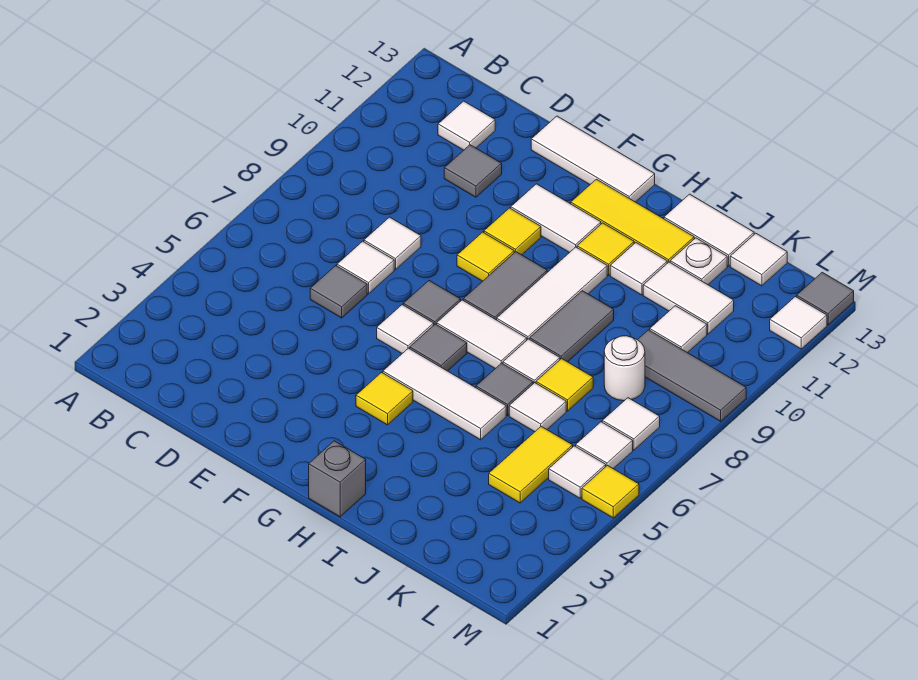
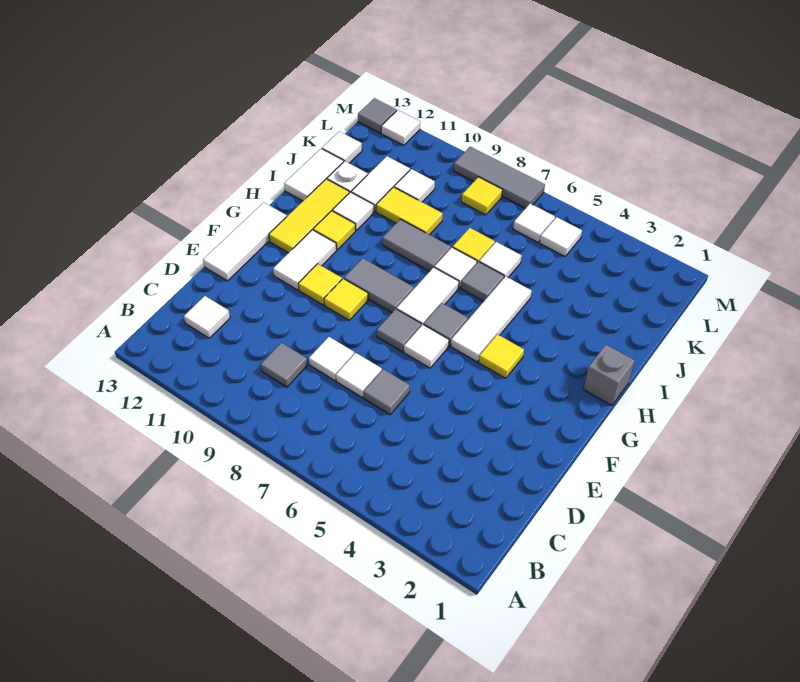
grey tile D11 level 1 -> grey tile C9 level 1
white tile H8:H10 level 1 -> none
yellow tile K4:K5 level 1 -> yellow tile J9:J10 level 1
white round brick K8 level 1 -> none
grey tile K9:M9 level 1 -> grey tile M7:M9 level 1
white tile L7 level 1 -> none
yellow tile M5 level 1 -> yellow tile L8 level 1

